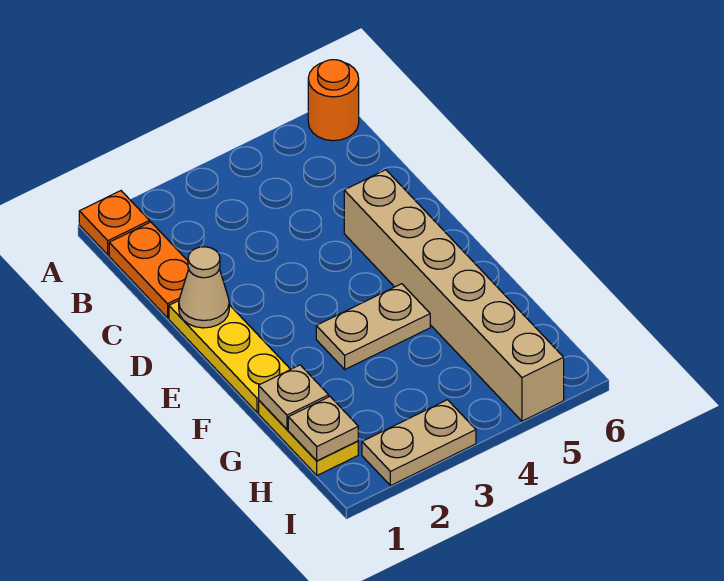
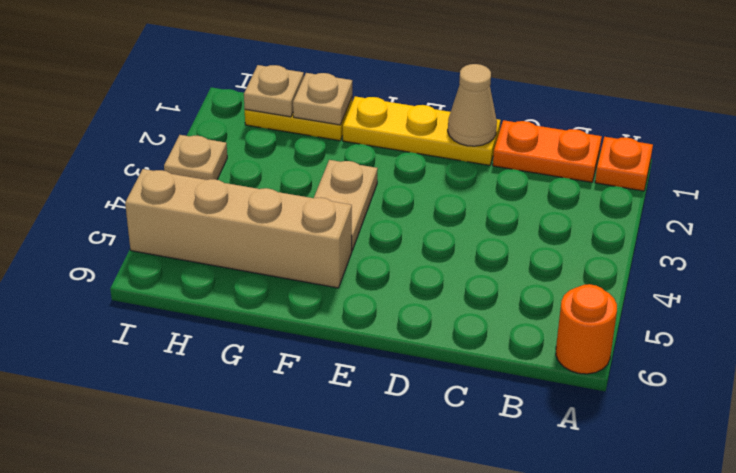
tan brick D5:I5 level 1 -> tan brick F5:I5 level 1
tan plate I2:I3 level 1 -> tan plate I3 level 1

